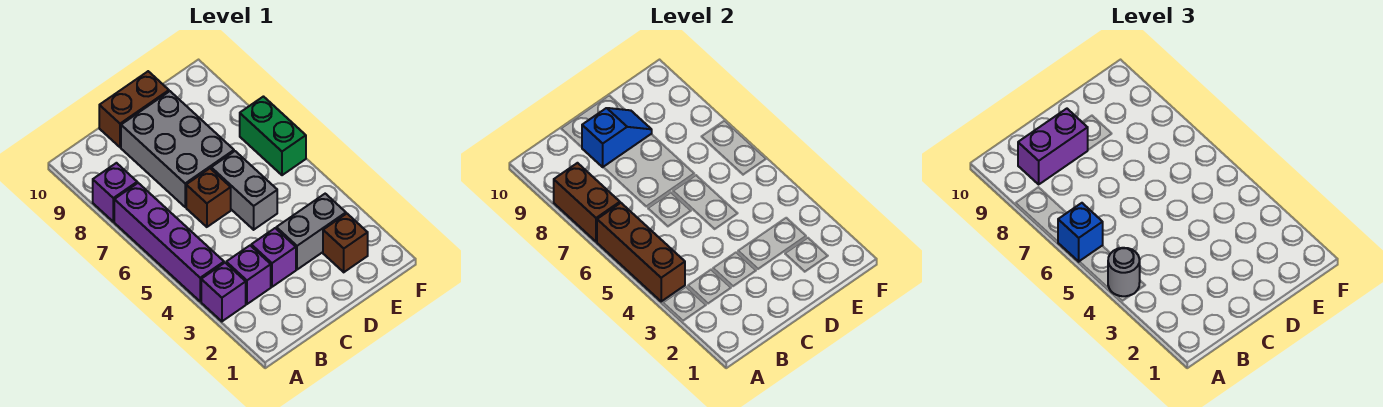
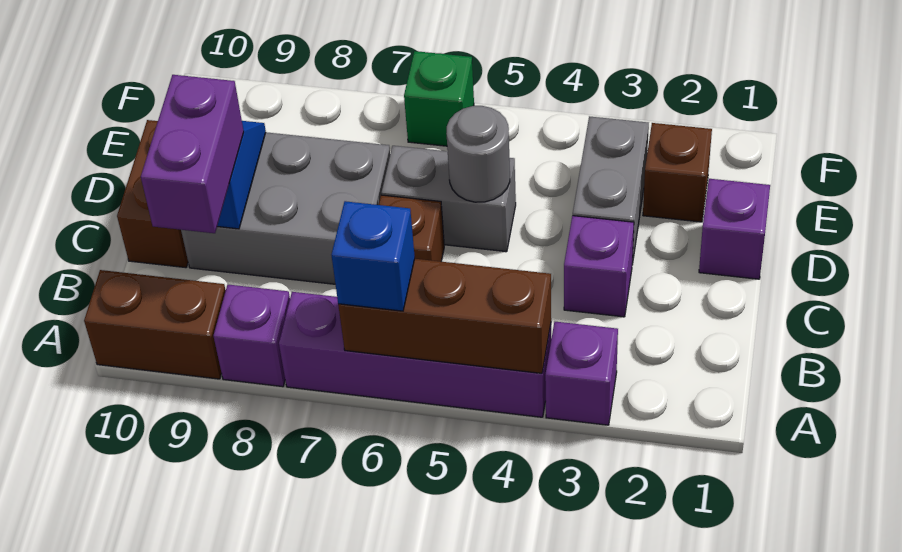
grey round brick A4 level 3 -> grey round brick D5 level 2
brown brick A7:A8 level 2 -> brown brick A9:A10 level 1
purple brick B3 level 1 -> purple brick D1 level 1
green brick F6:F7 level 1 -> green brick F6 level 1

